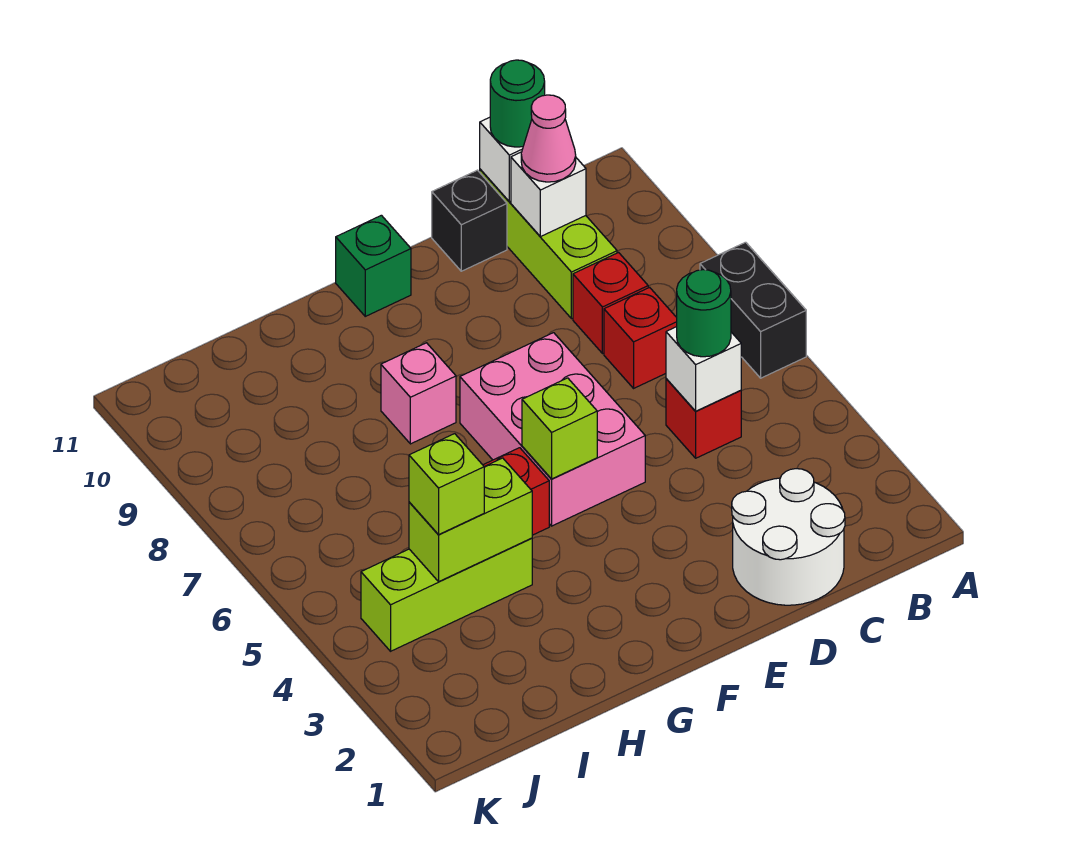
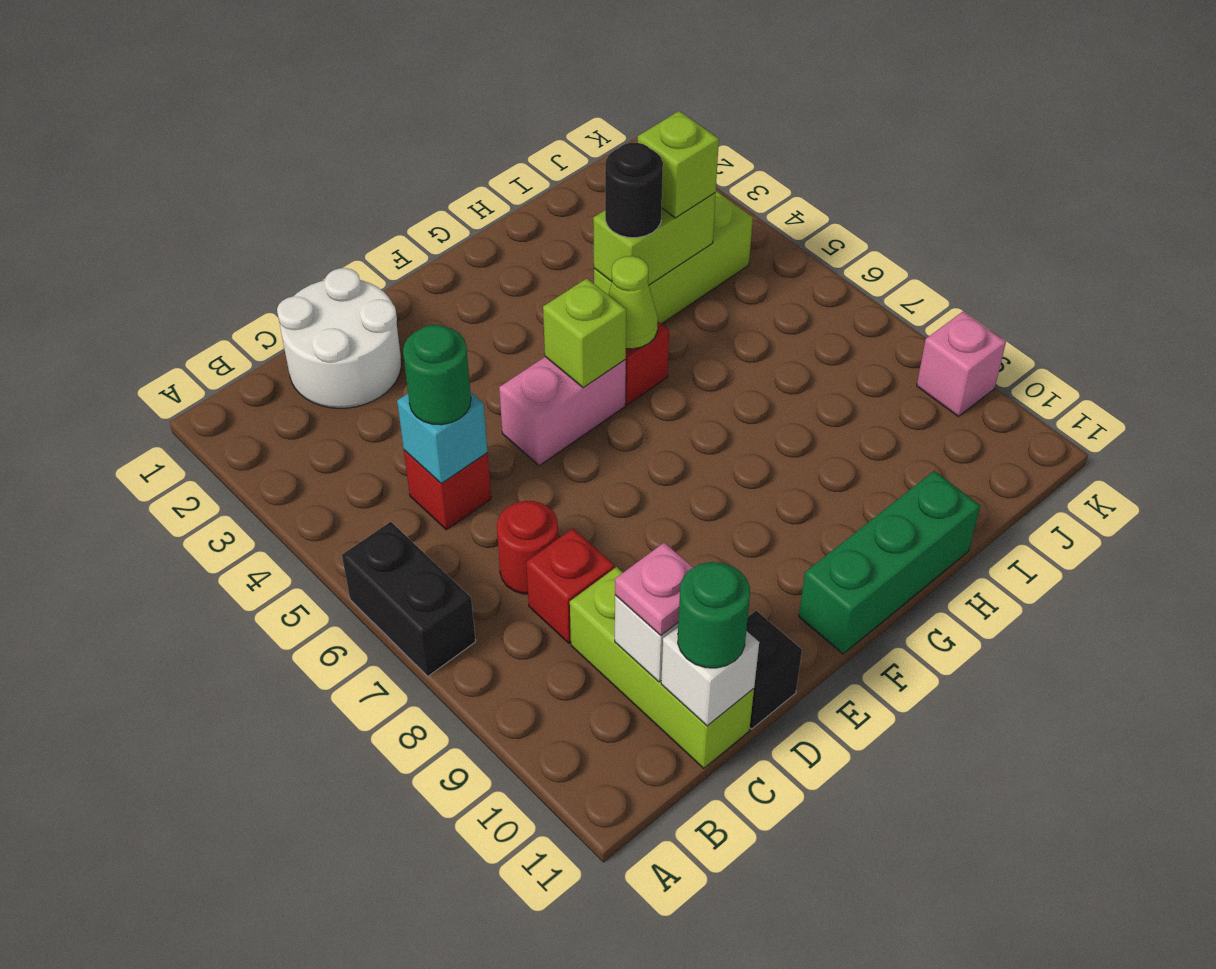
white brick C5 level 2 -> cyan brick C5 level 2
red brick C7 level 1 -> red round brick C7 level 1
pink cone C10 level 3 -> pink plate C10 level 3
pink brick E5:F7 level 1 -> pink brick E5:F5 level 1
green brick F11 level 1 -> green brick F11:H11 level 1
none -> lime cone G5 level 2
pink brick G8 level 1 -> pink brick K9 level 1
none -> black round brick H4 level 3

